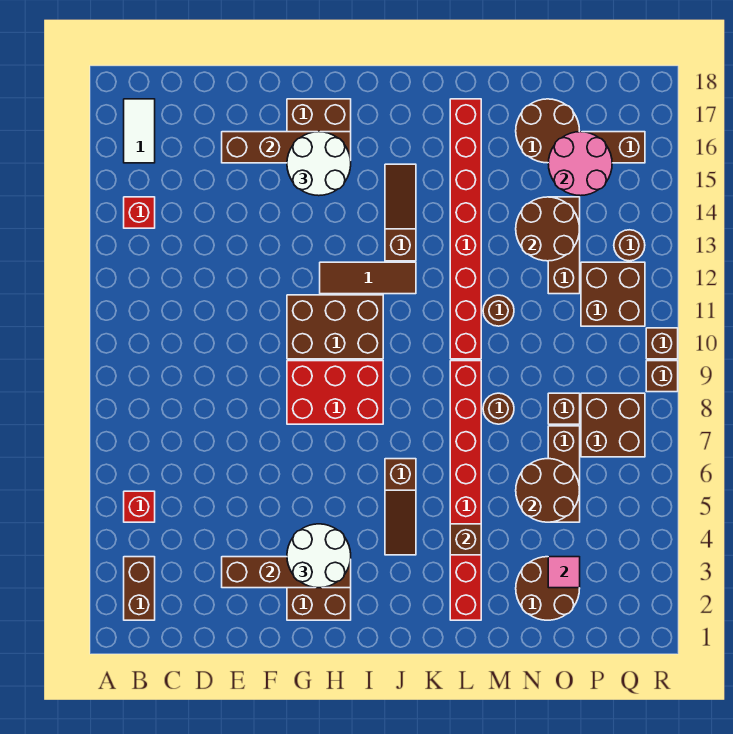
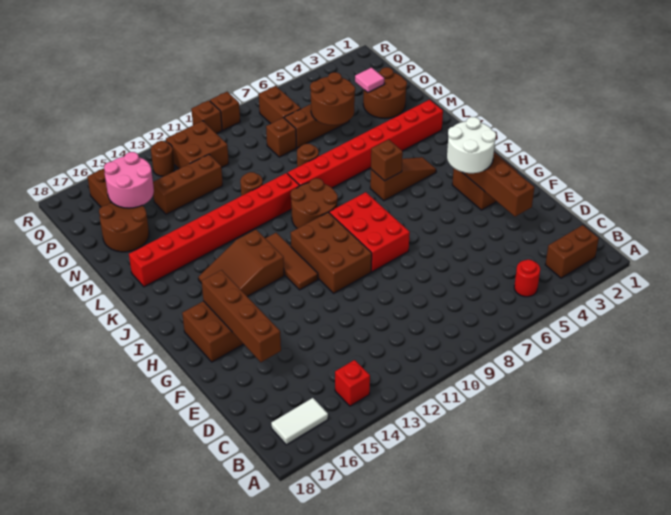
red brick B5 level 1 -> red round brick B5 level 1
white round brick G15:H16 level 3 -> none
brown slope J13:J15 level 1 top 13 -> brown slope I13:J15 level 1 top 13
brown brick L4 level 2 -> brown brick J6 level 2
brown round brick N13:O14 level 2 -> brown round brick J9:K10 level 1
brown brick P7:Q8 level 1 -> brown brick P7:Q7 level 1

